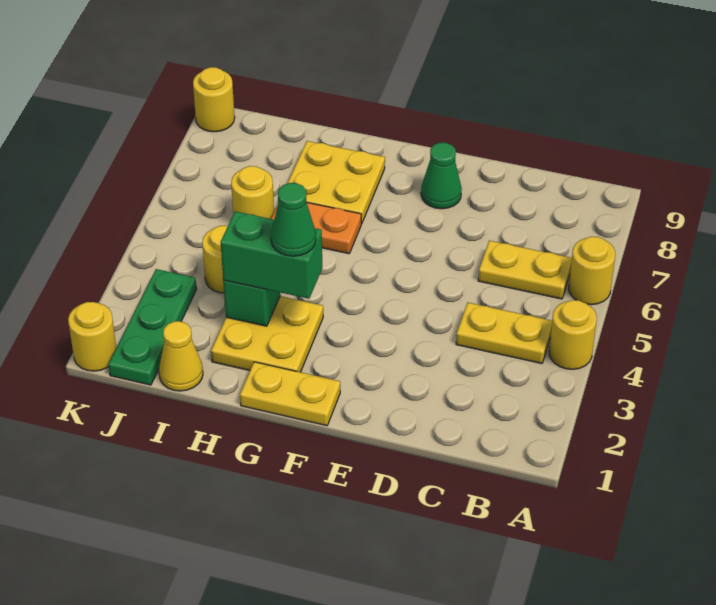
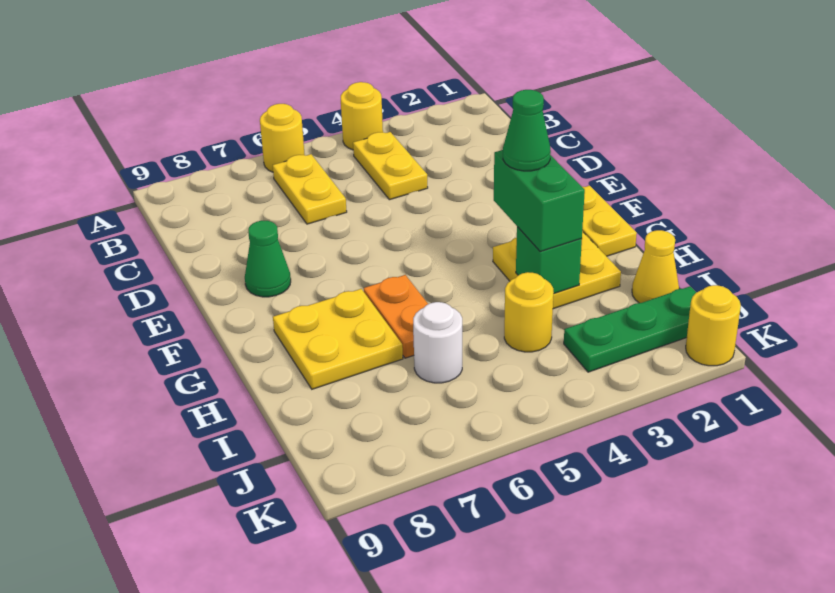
yellow round brick I6 level 1 -> white round brick I6 level 1
yellow round brick K9 level 1 -> none

